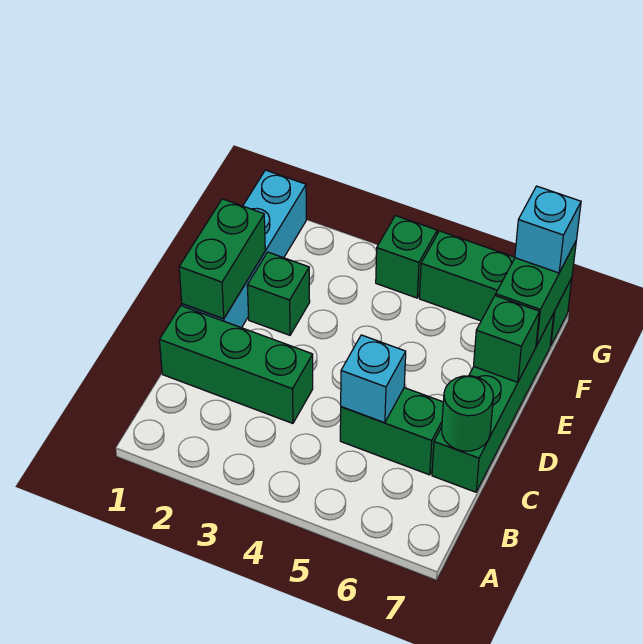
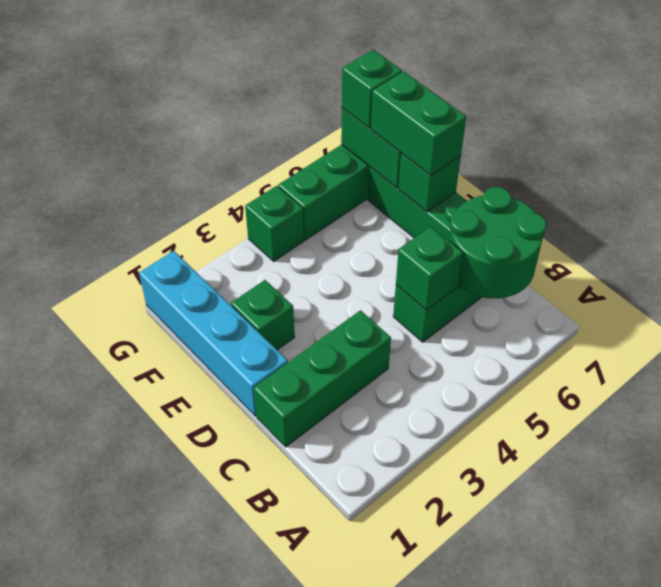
cyan brick C5 level 2 -> green brick C5 level 2
green round brick C7 level 2 -> green round brick B6:C7 level 2
green brick D1:E1 level 2 -> green brick E7:F7 level 3
cyan brick G7 level 3 -> green brick G7 level 3

